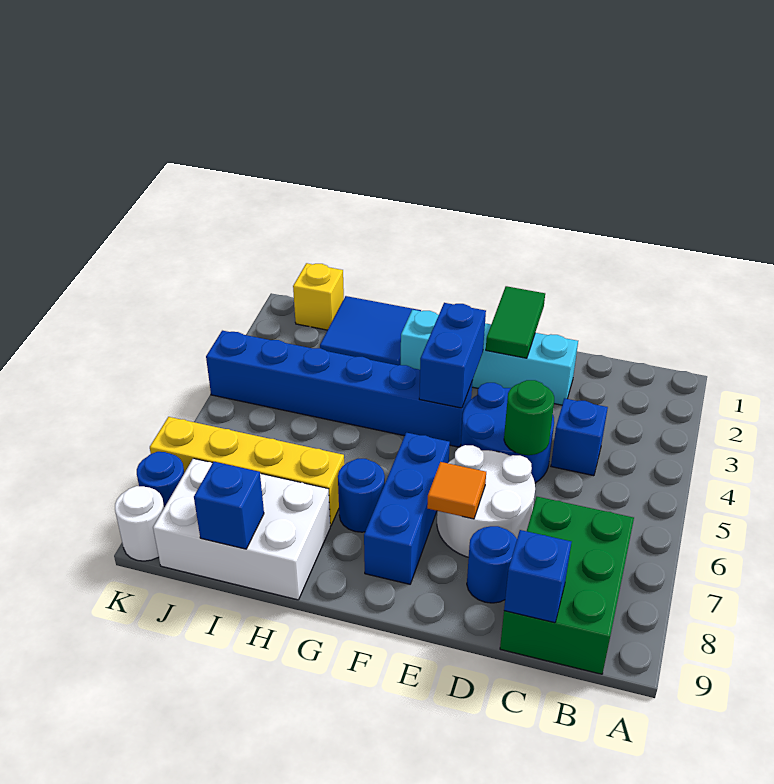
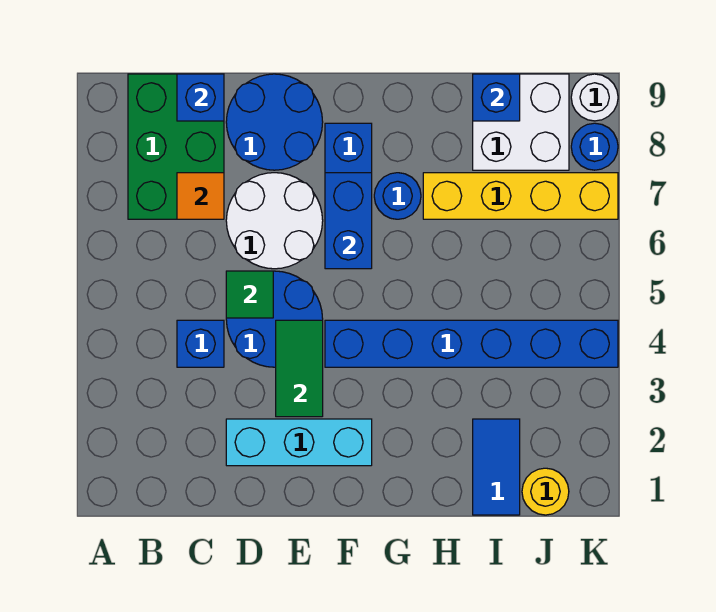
cyan brick D2:G2 level 1 -> cyan brick D2:F2 level 1
green round brick D5 level 2 -> green tile D5 level 2
blue round brick D8 level 1 -> blue round brick D8:E9 level 1
green tile E1:E2 level 2 -> green tile E3:E4 level 2
orange tile E7 level 2 -> orange tile C7 level 2
blue brick F3:F4 level 2 -> blue brick F6:F7 level 2
blue tile H1:I2 level 1 -> blue tile I1:I2 level 1
white brick H8:J9 level 1 -> white brick I8:J9 level 1
yellow brick J1 level 1 -> yellow round brick J1 level 1

